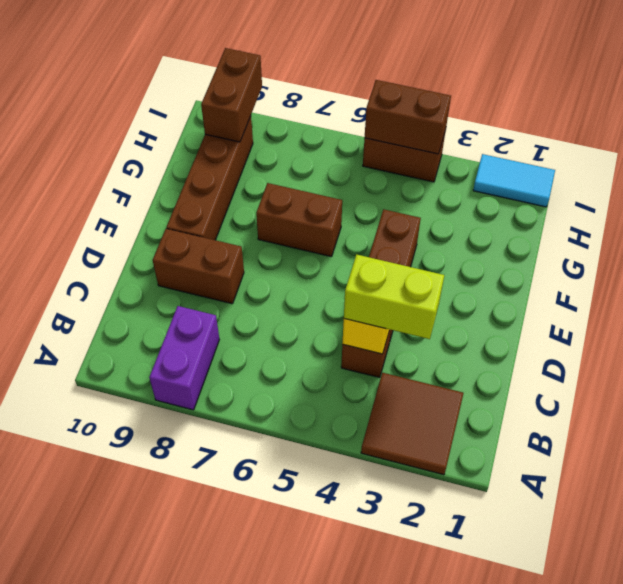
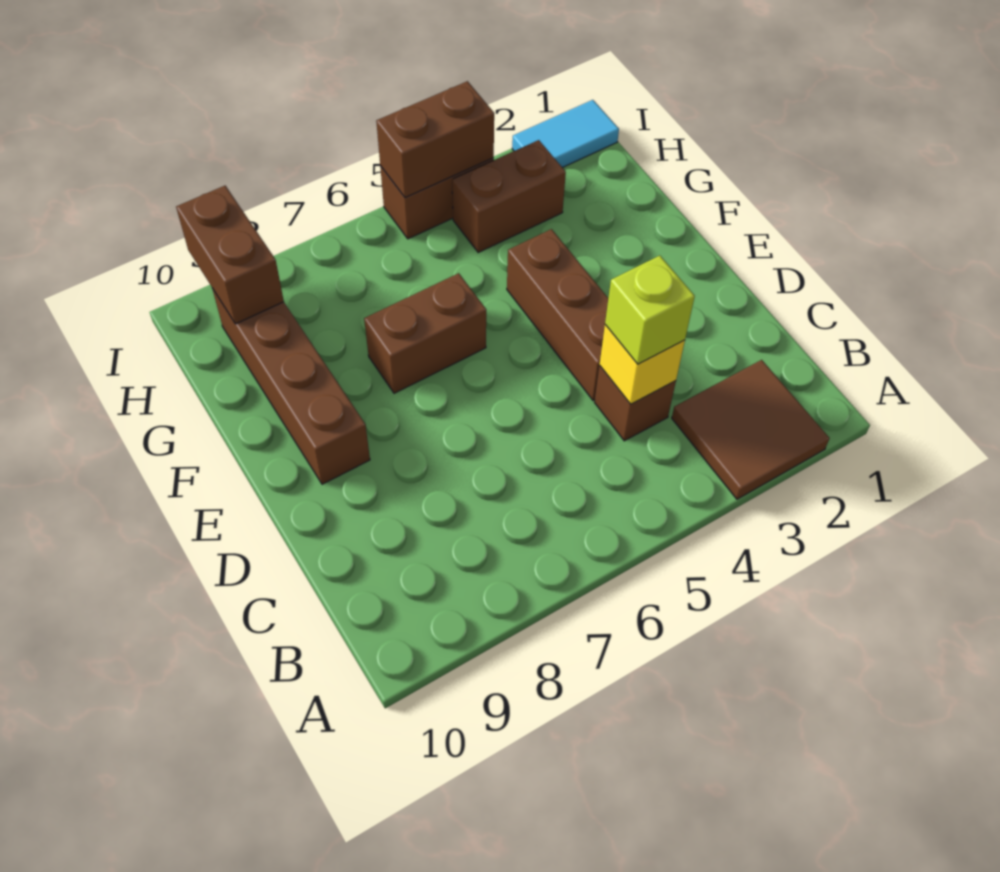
purple brick A8:B8 level 1 -> none
lime brick C3:C4 level 3 -> lime brick C4 level 3
brown brick D8:D9 level 1 -> brown brick H3:H4 level 1

